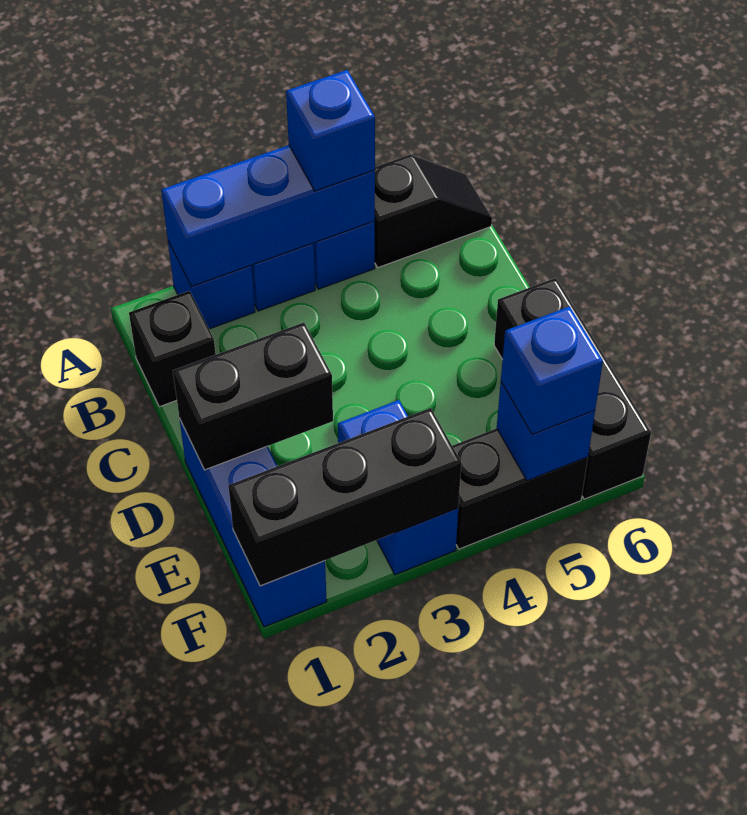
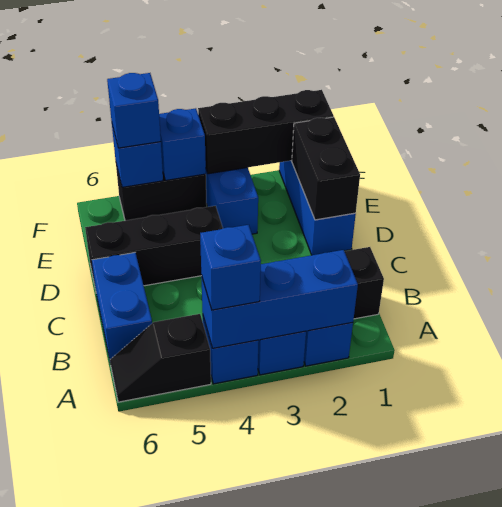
none -> blue brick B6:C6 level 1
black brick D1:D2 level 2 -> black brick D1:E1 level 2
black brick D6:F6 level 1 -> black brick D4:D6 level 1
none -> blue brick F4 level 2

